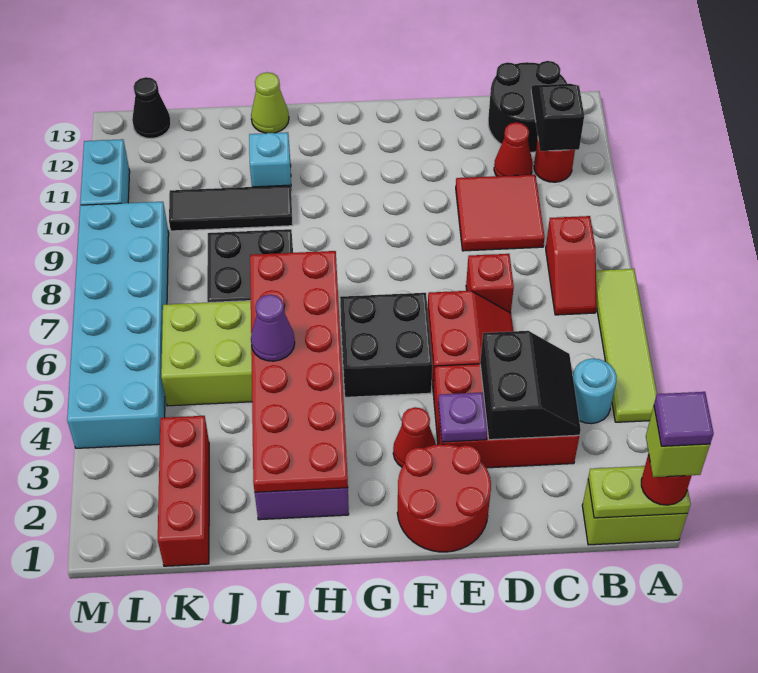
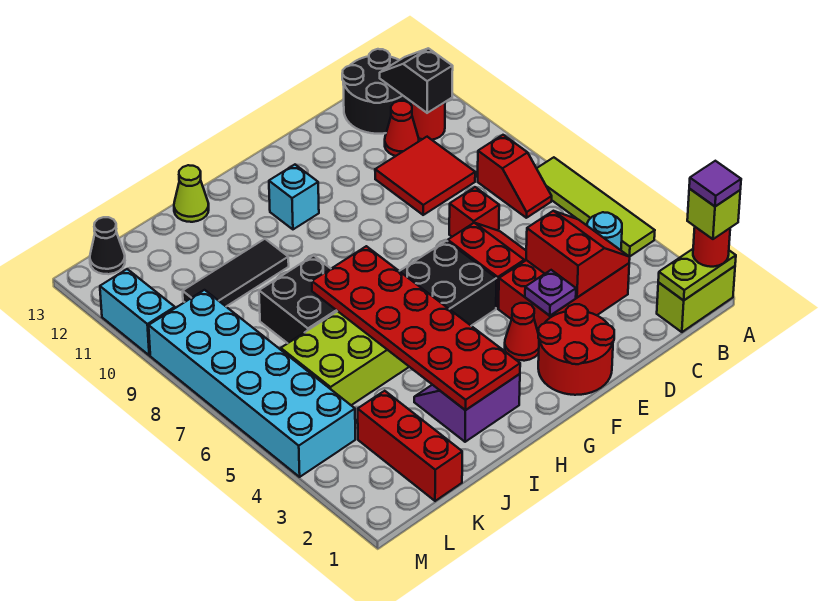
black slope C3:D4 level 2 top D -> red slope C3:D4 level 2 top D
purple cone I5 level 3 -> none
cyan brick I11 level 1 -> cyan brick G11 level 1

